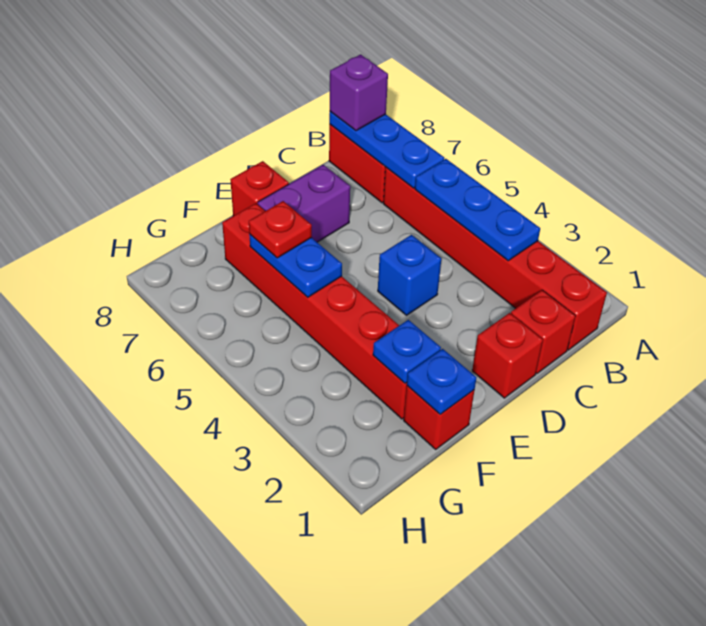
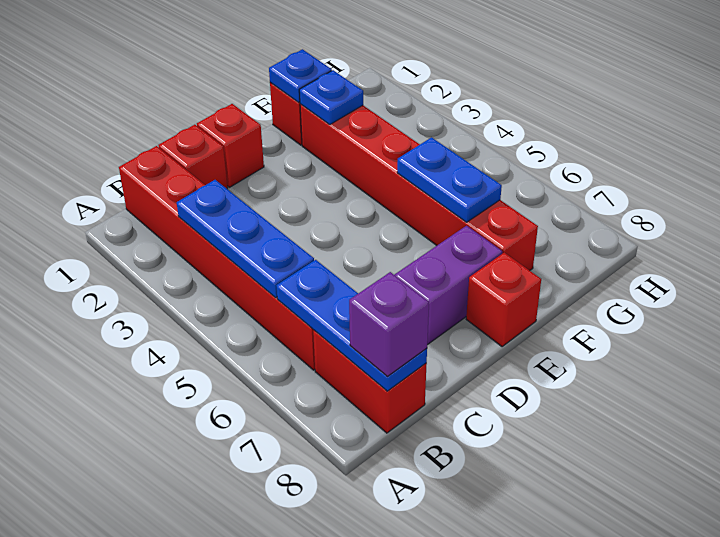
blue brick D4 level 1 -> none
red plate F6 level 3 -> none

